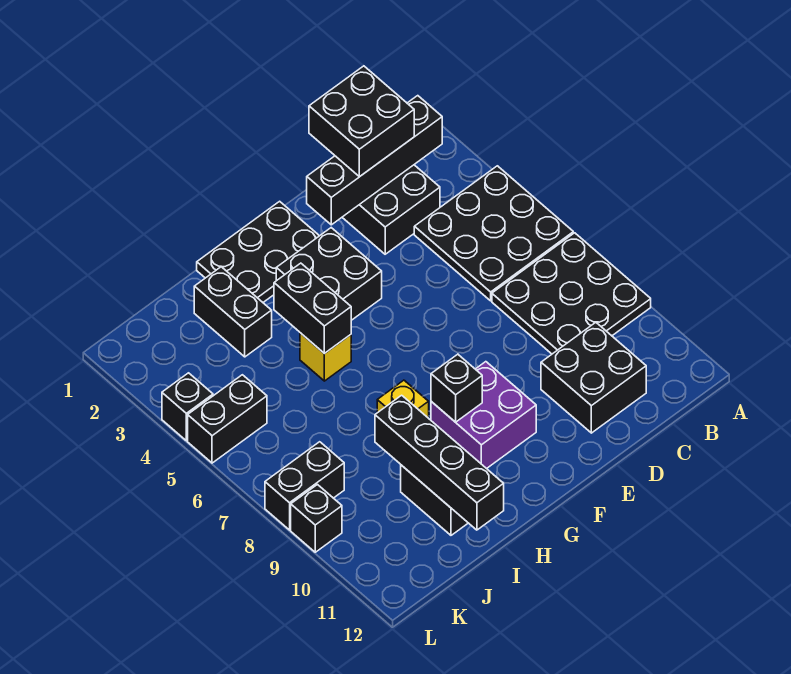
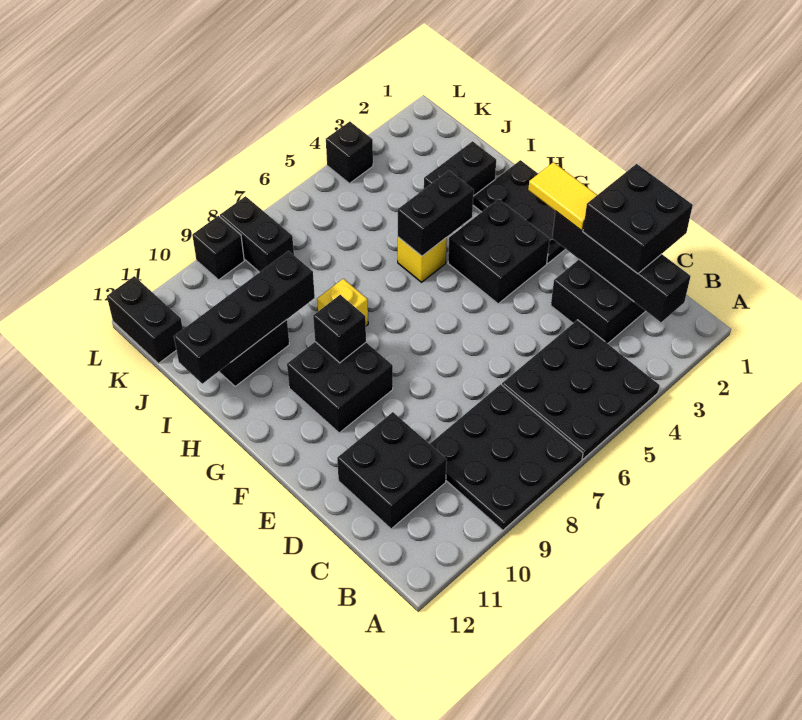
none -> yellow tile E2:F2 level 3
purple brick F9:G10 level 1 -> black brick F9:G10 level 1
black brick K5:L5 level 1 -> black brick K12:L12 level 1

